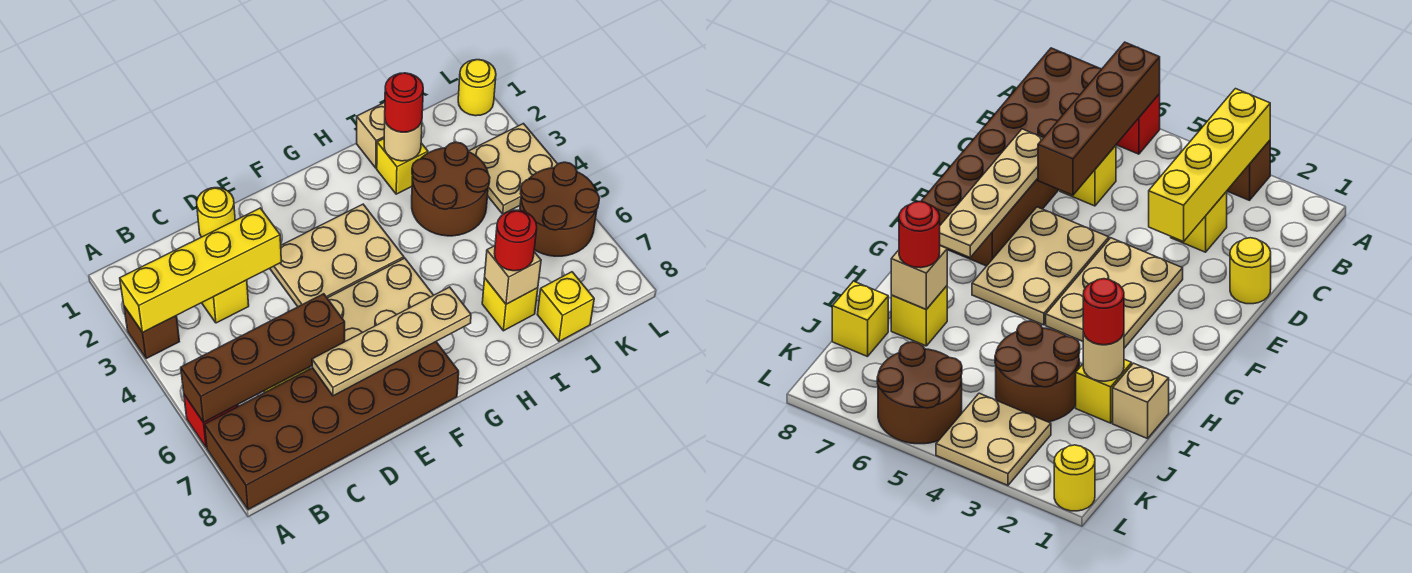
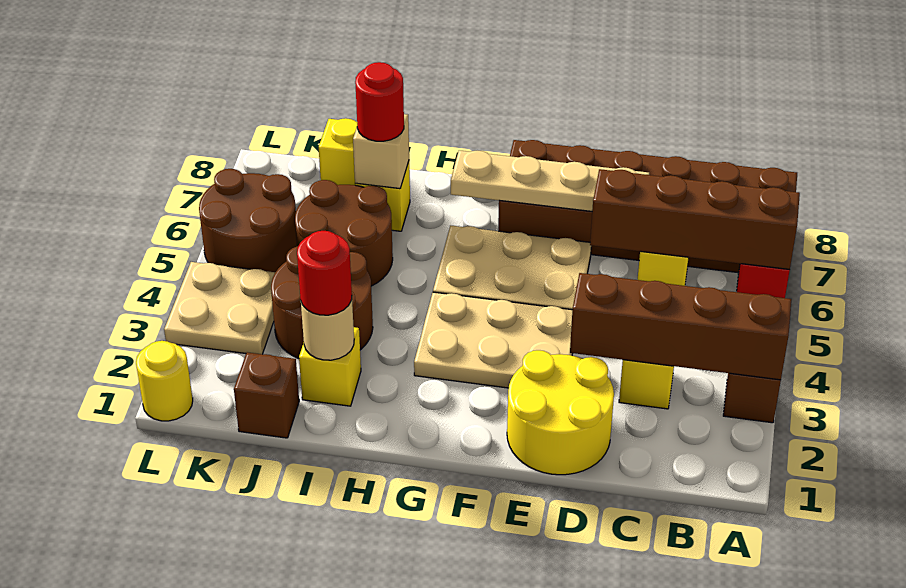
yellow brick A3:D3 level 2 -> brown brick A3:D3 level 2
yellow round brick D1 level 1 -> yellow round brick D1:E2 level 1
tan brick I1 level 1 -> none
none -> brown round brick I5:J6 level 1
none -> brown brick J1 level 1

